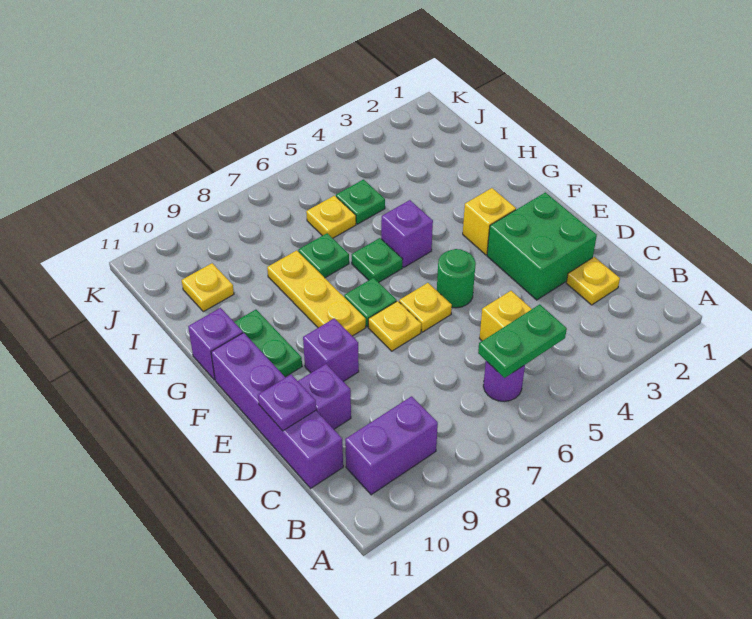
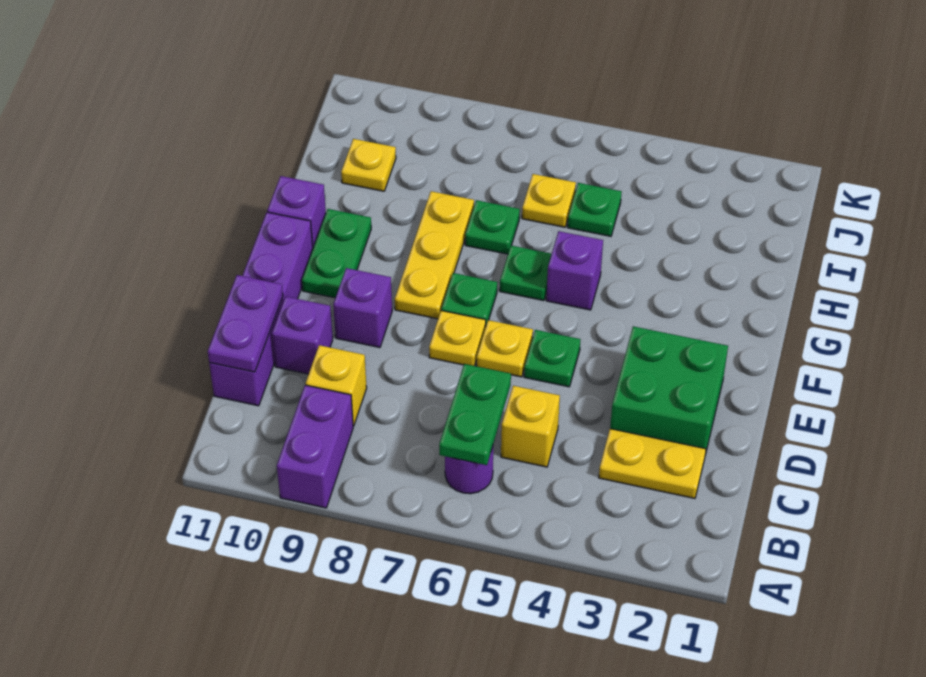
green plate B5:B6 level 2 -> green plate B6:C6 level 2
purple brick B9:B10 level 1 -> purple brick A9:B9 level 1
yellow plate C2 level 1 -> yellow plate C2:C3 level 1
purple plate D11 level 2 -> purple plate C11:D11 level 2
green round brick E5 level 1 -> green plate E5 level 1
yellow brick F3 level 1 -> yellow brick C9 level 1

